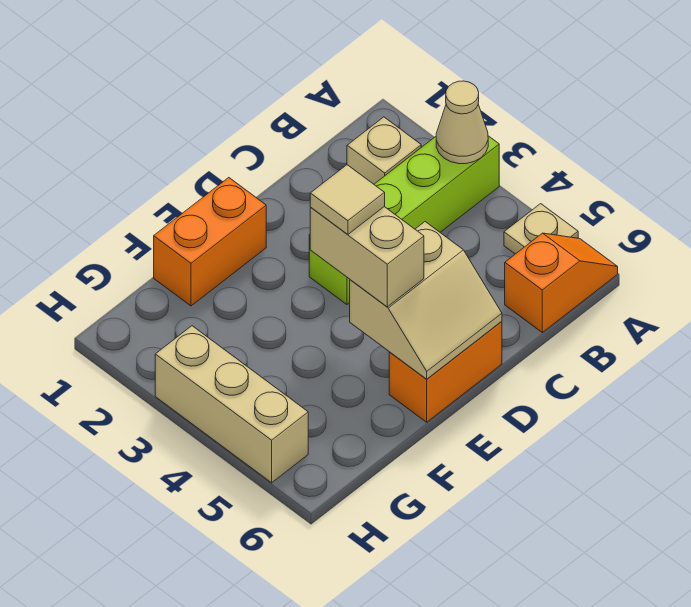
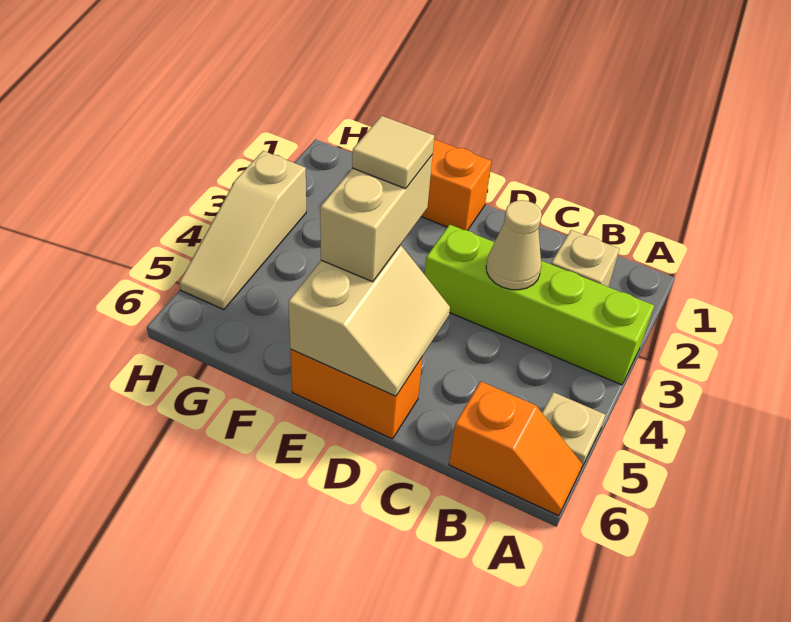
tan cone A3 level 2 -> tan cone C3 level 2
tan slope D5:E6 level 2 top 5 -> tan slope D5:E6 level 2 top E
tan brick H3:H5 level 1 -> tan slope H3:H5 level 1 top 3

